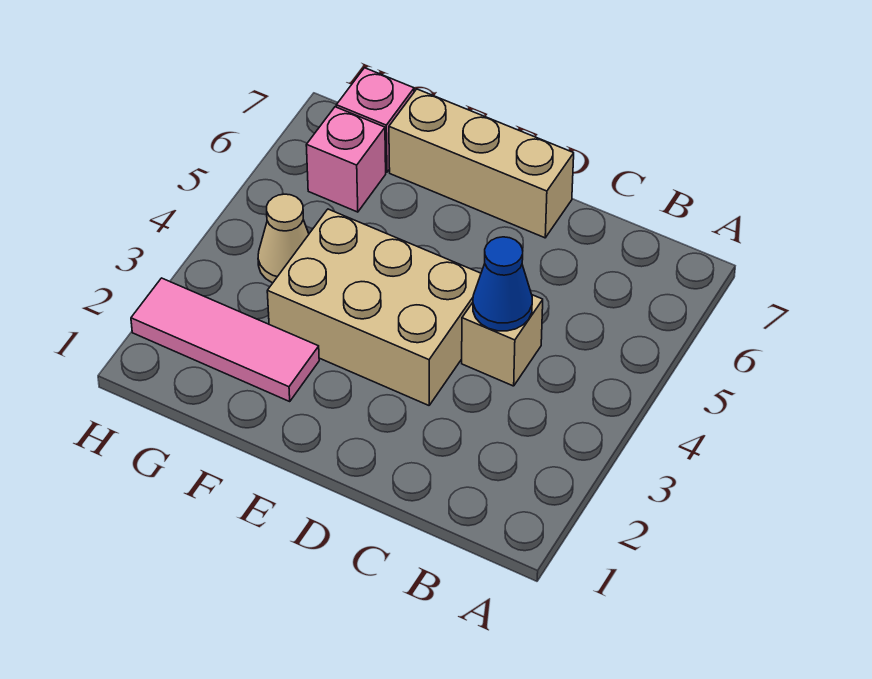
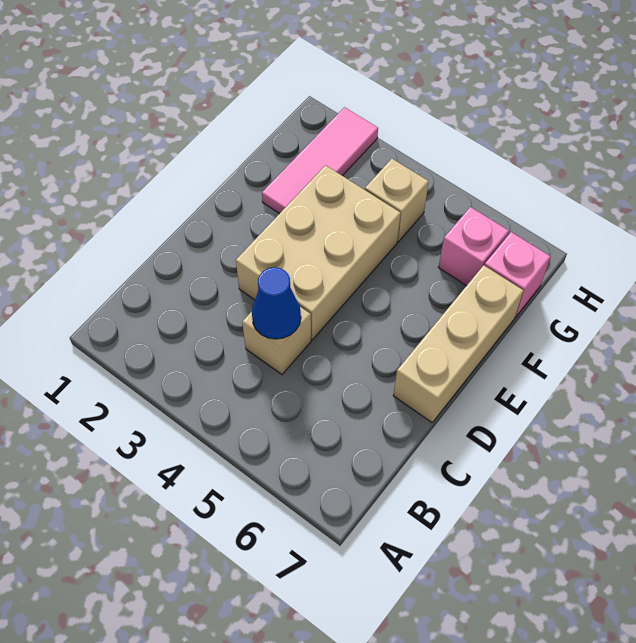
tan cone G4 level 1 -> tan brick G4 level 1

